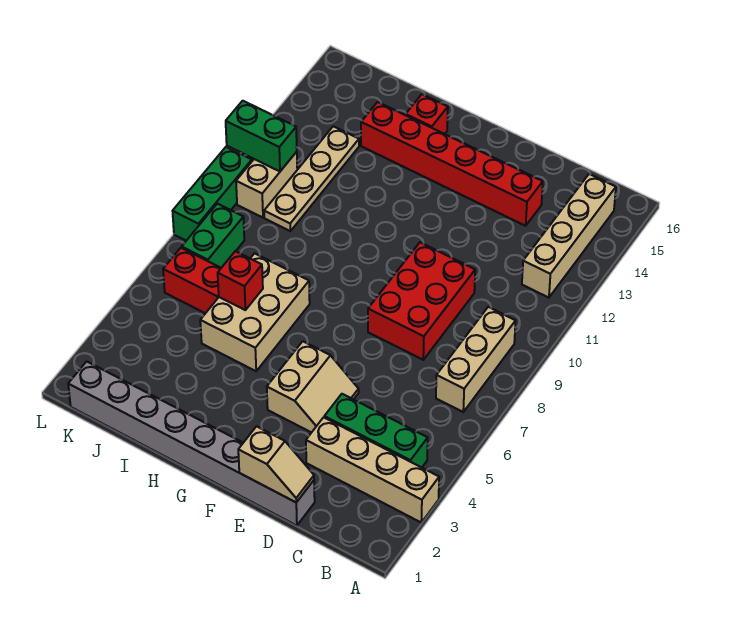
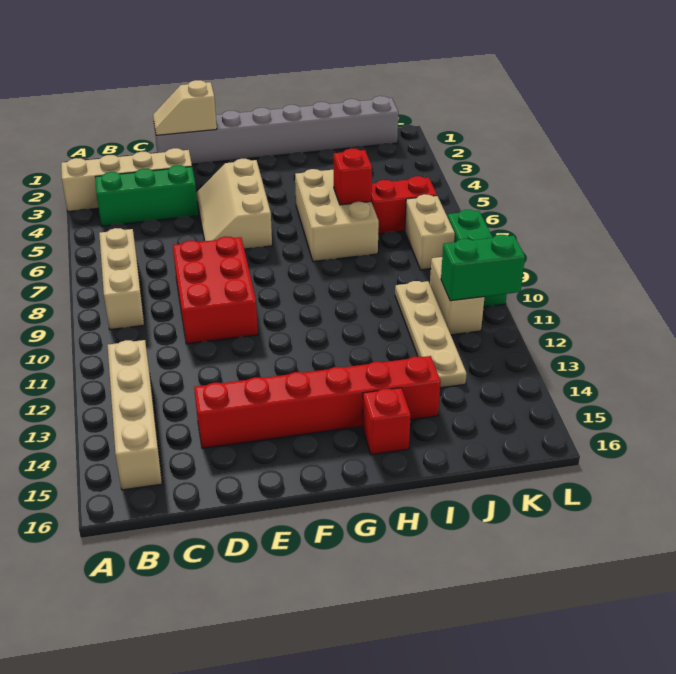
tan slope E4:F5 level 1 top F -> tan slope E4:F6 level 1 top F
green brick K7:K8 level 1 -> tan brick K7:K8 level 1

